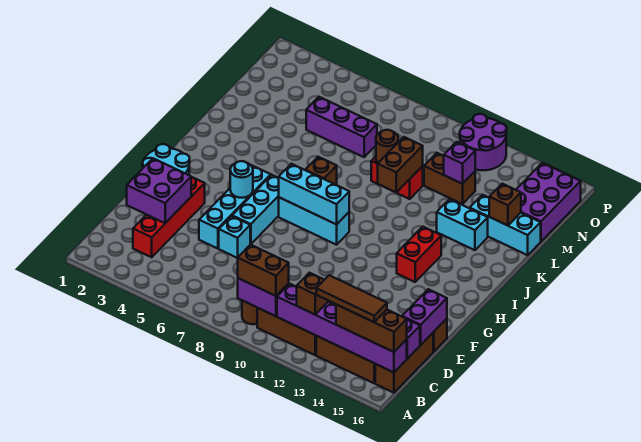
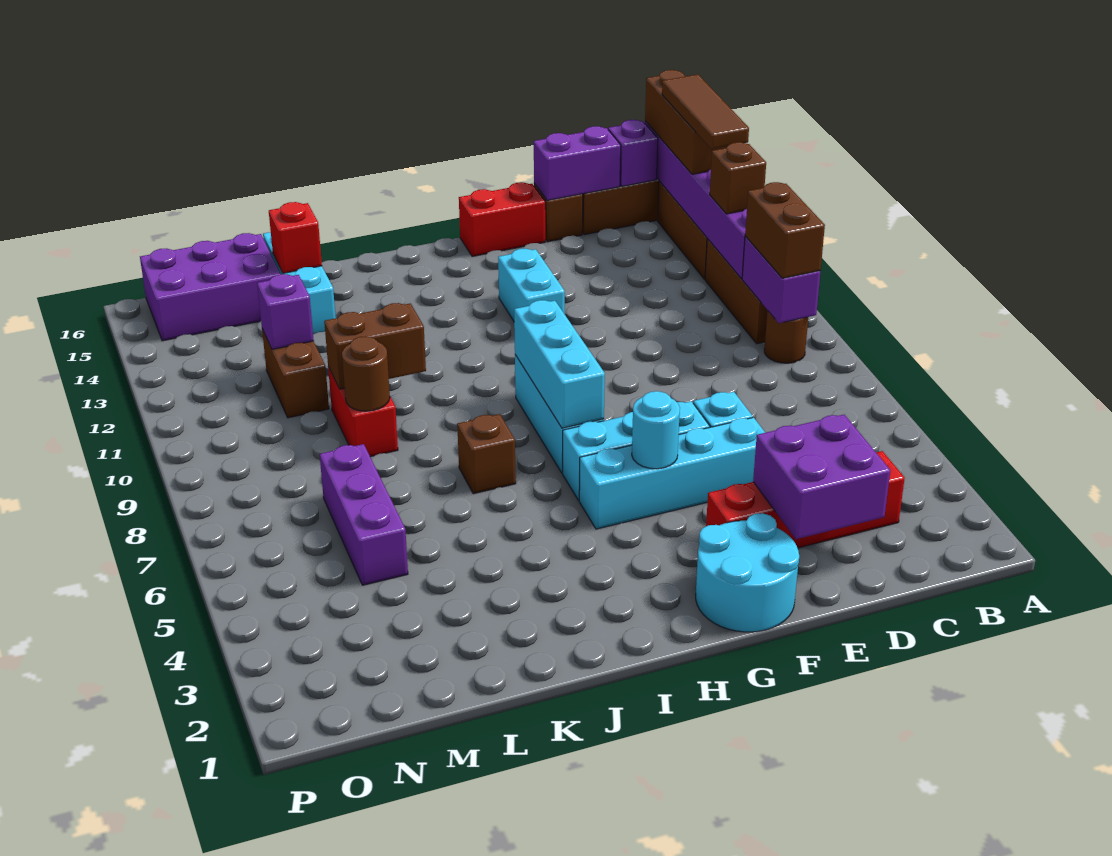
red brick H13:I13 level 1 -> red brick F16:G16 level 1
cyan brick K13:K14 level 1 -> cyan brick G12:G13 level 1
brown brick L15 level 2 -> red brick L15 level 2
purple round brick O11:P12 level 1 -> none

